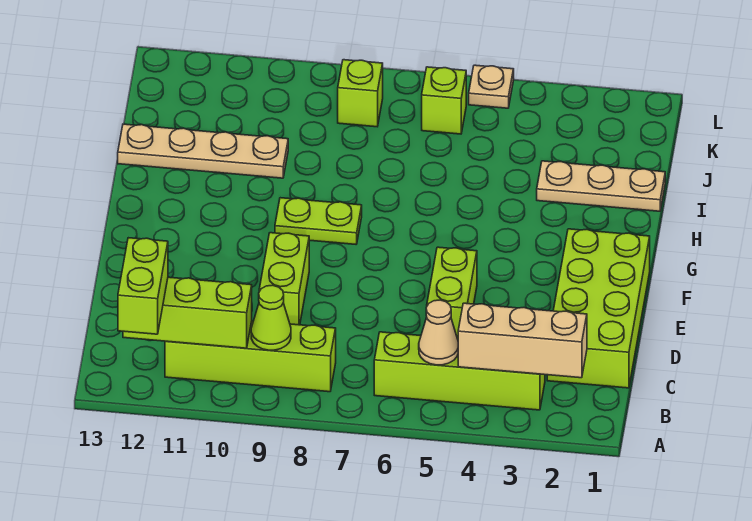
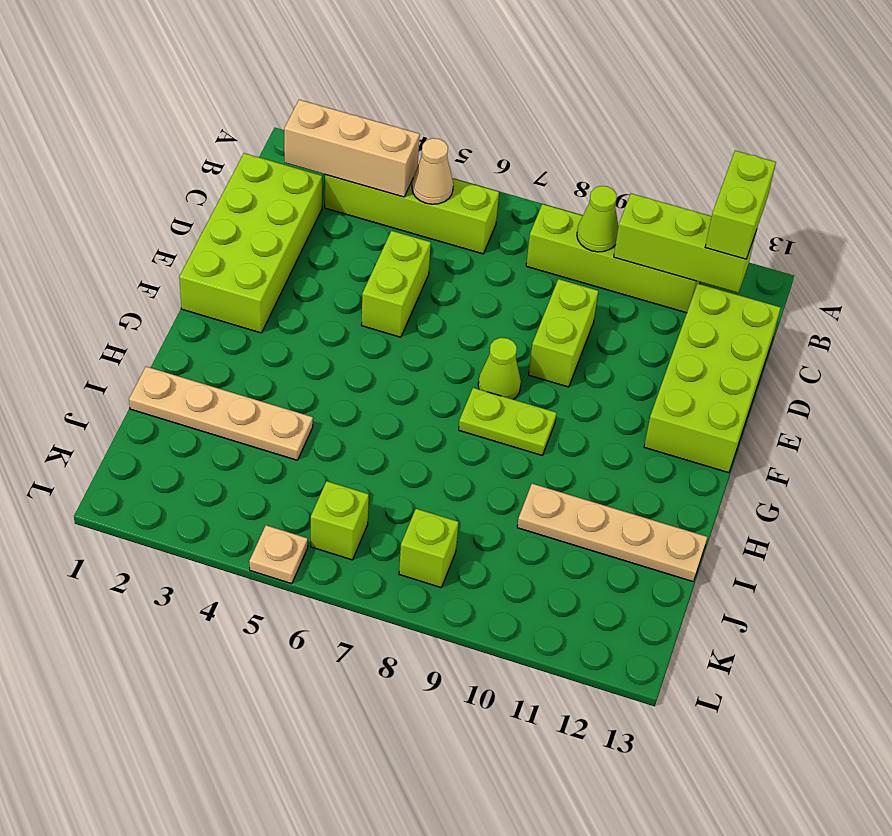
none -> lime brick C12:F13 level 1
none -> lime cone F8 level 1
tan plate I1:I3 level 1 -> tan plate I1:I4 level 1

